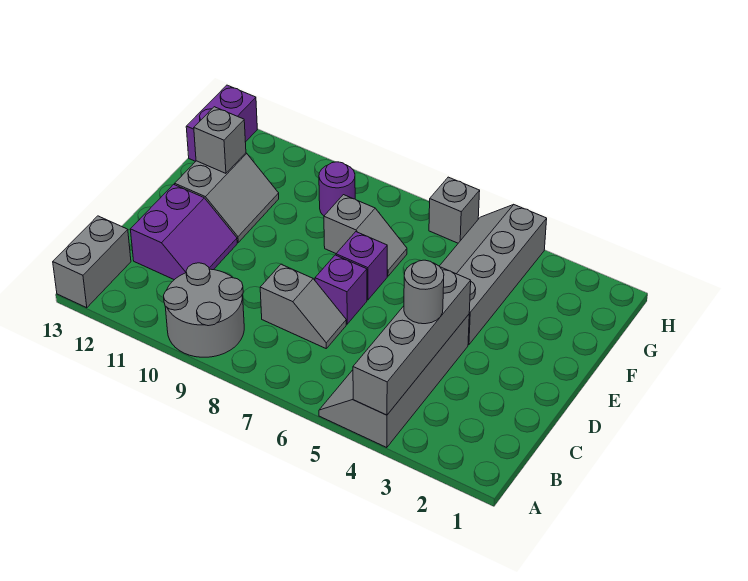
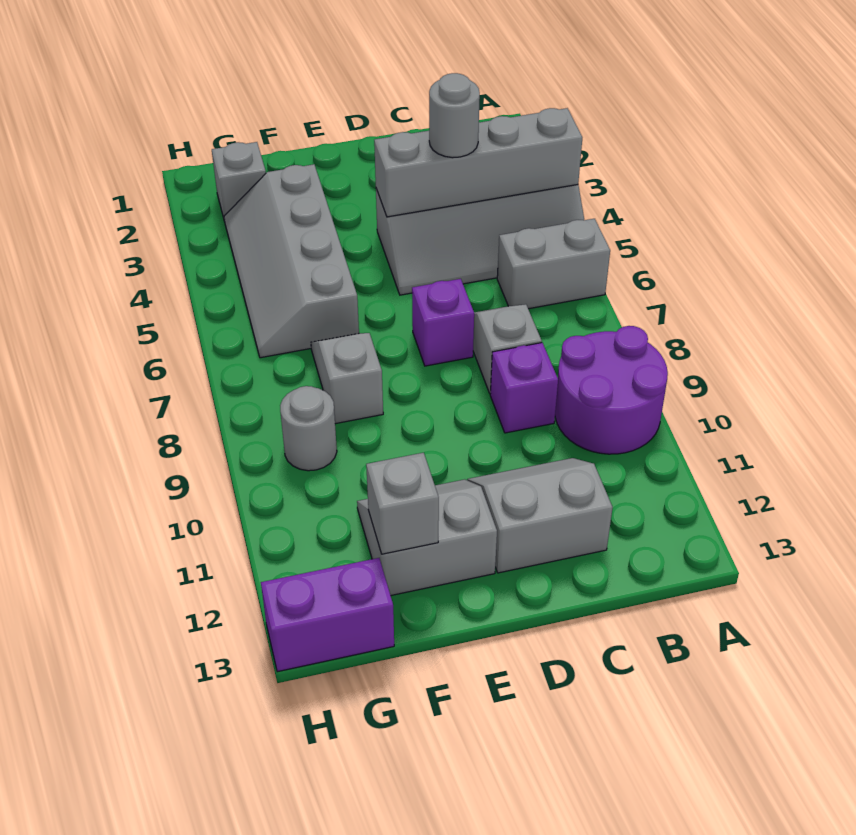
grey round brick A9:B10 level 1 -> purple round brick A9:B10 level 1
grey brick A13:B13 level 1 -> grey brick A6:B6 level 1
purple slope C11:D12 level 1 top 12 -> grey slope C11:D12 level 1 top 12
grey slope E4:H5 level 1 top 4 -> grey slope F3:G6 level 1 top F
purple brick E7 level 1 -> purple brick C9 level 1
purple round brick G9 level 1 -> grey round brick G9 level 1
grey brick H6 level 1 -> grey brick G2 level 1

